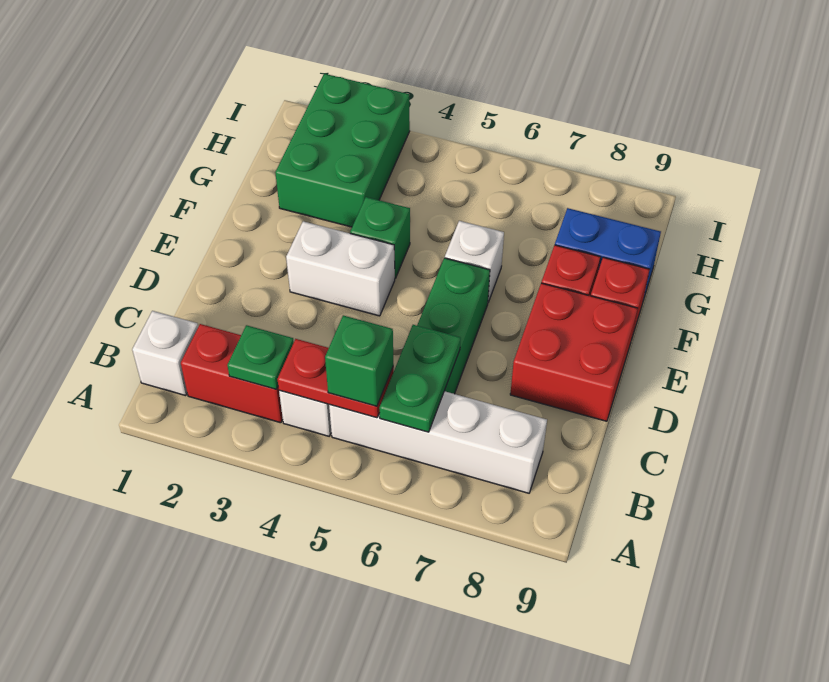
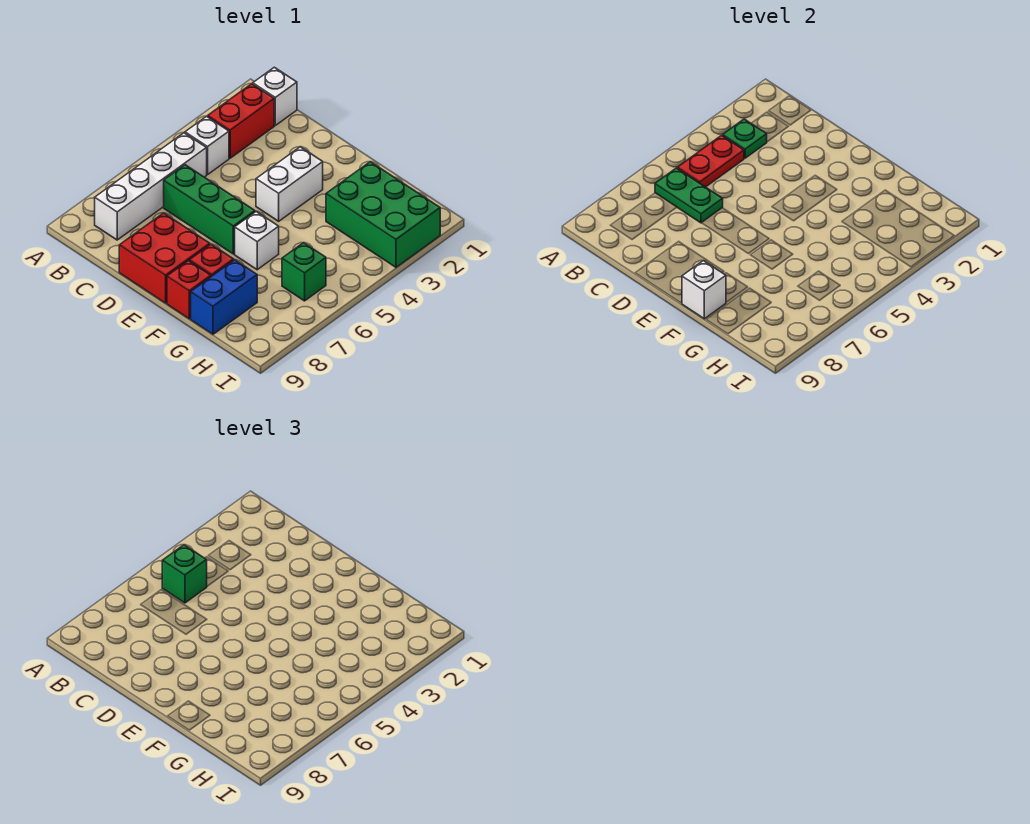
green brick F4 level 1 -> green brick H6 level 1
none -> white brick F9 level 2

